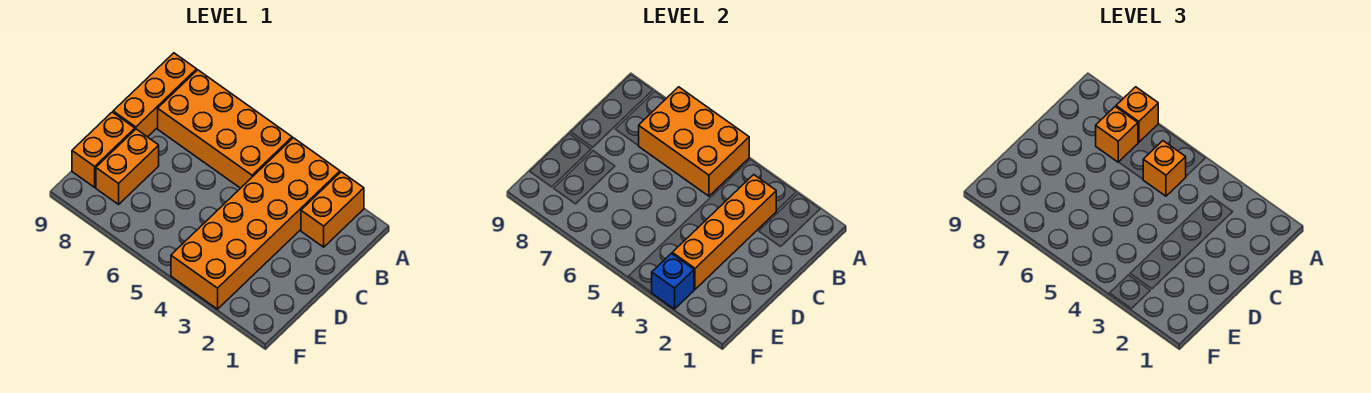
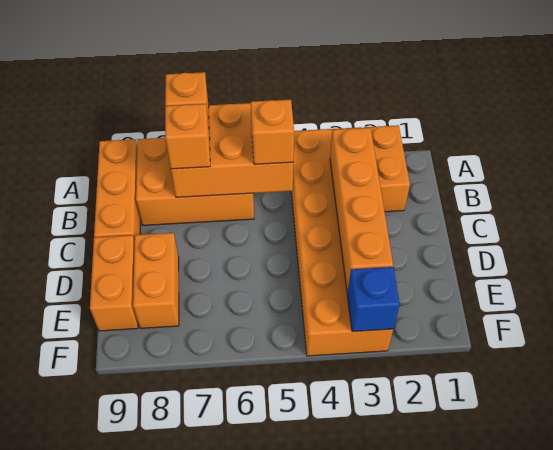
orange brick A5:B8 level 1 -> orange brick A6:B8 level 1

